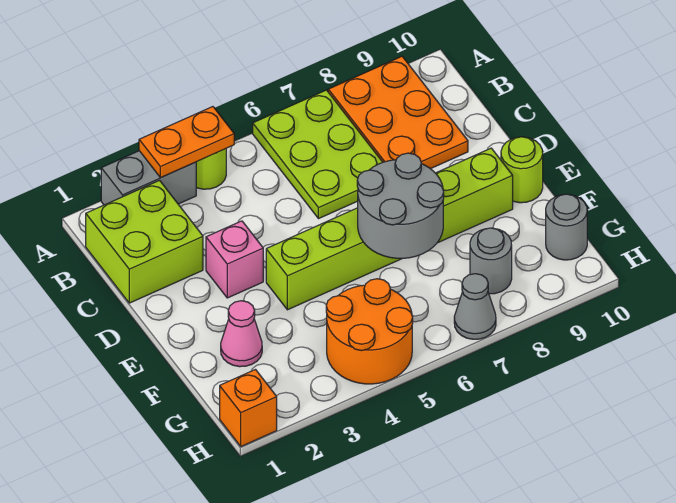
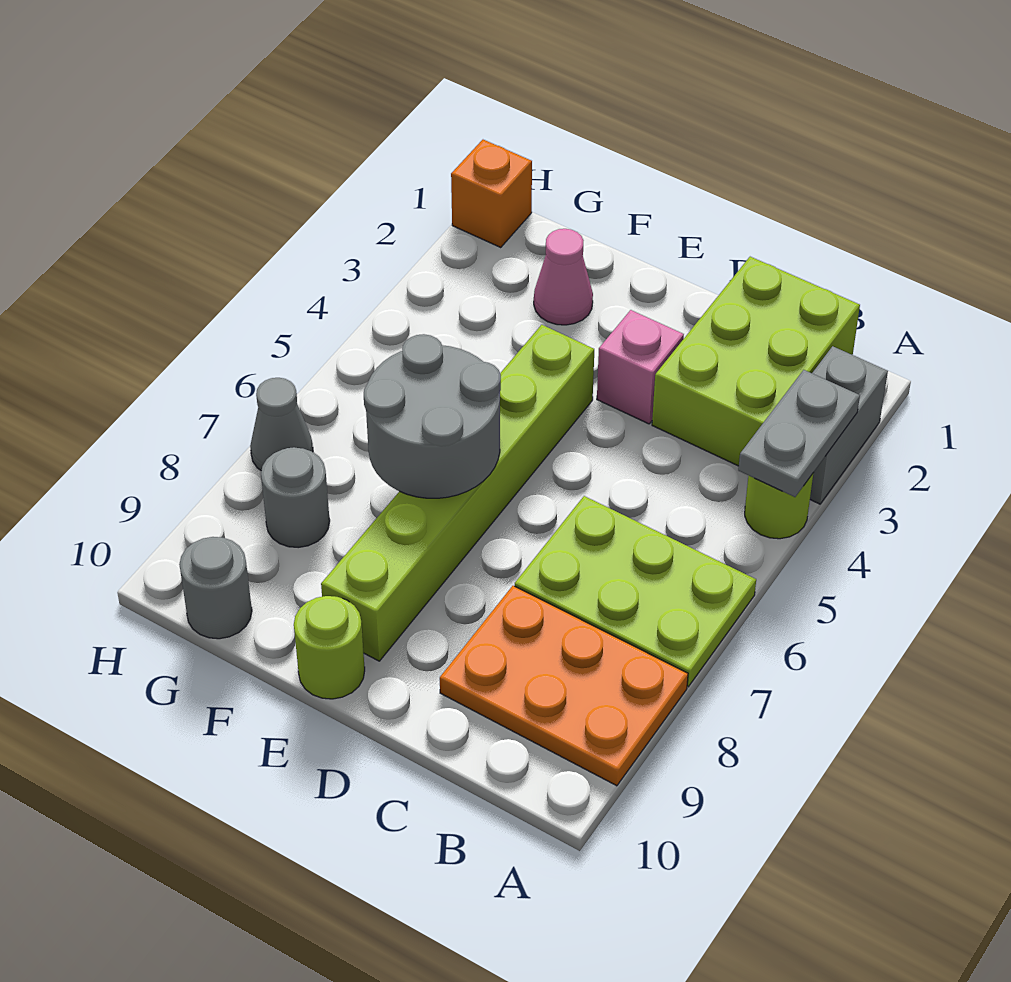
orange plate A3:A4 level 2 -> grey plate A3:A4 level 2
lime brick B1:C2 level 1 -> lime brick B1:C3 level 1
orange round brick G4:H5 level 1 -> none

